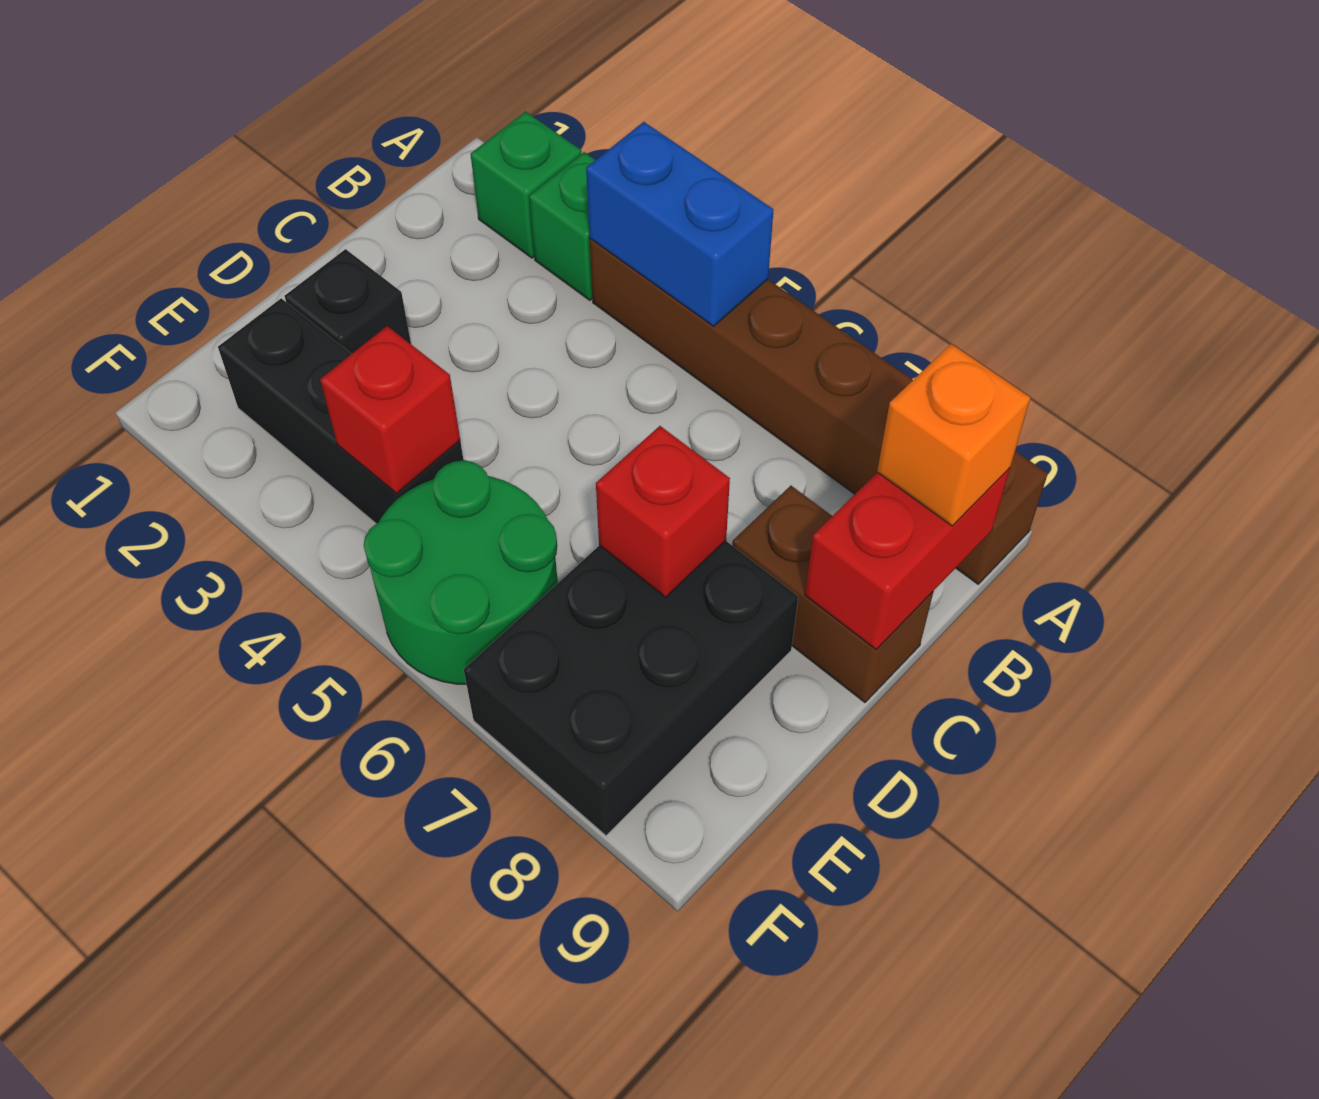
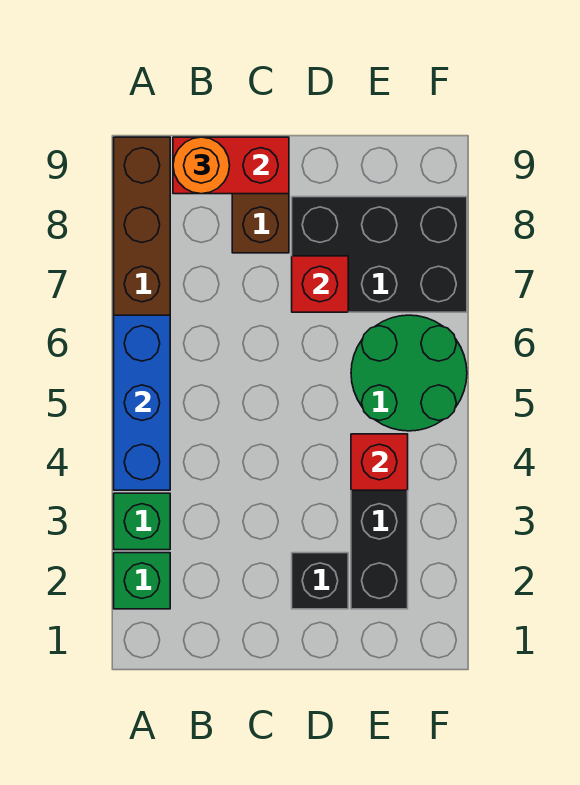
blue brick A4:A5 level 2 -> blue brick A4:A6 level 2
orange brick B9 level 3 -> orange round brick B9 level 3

